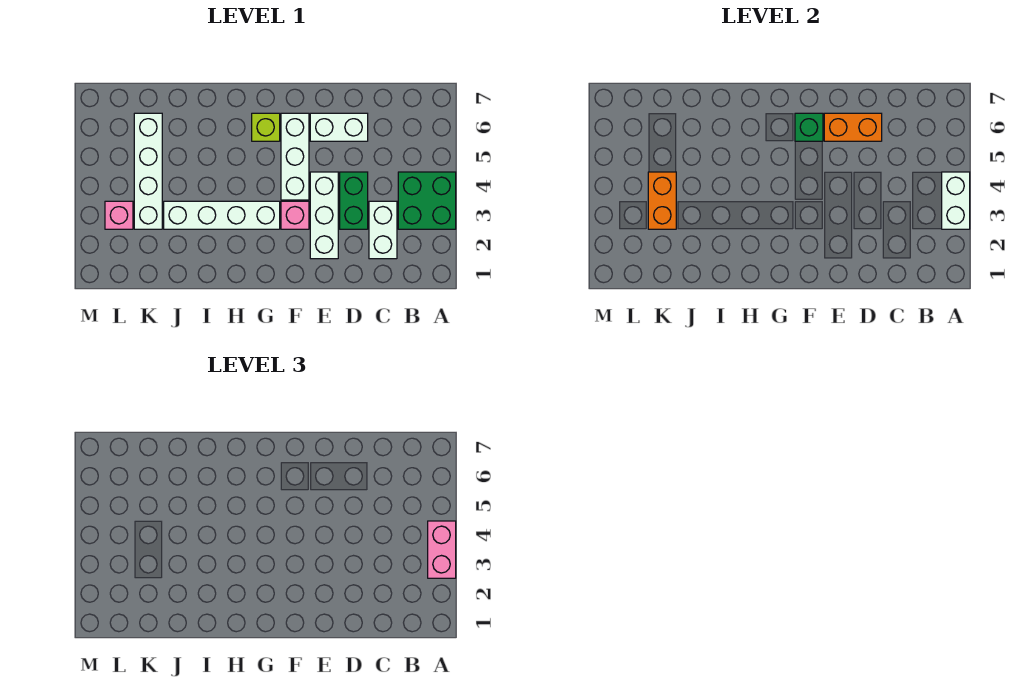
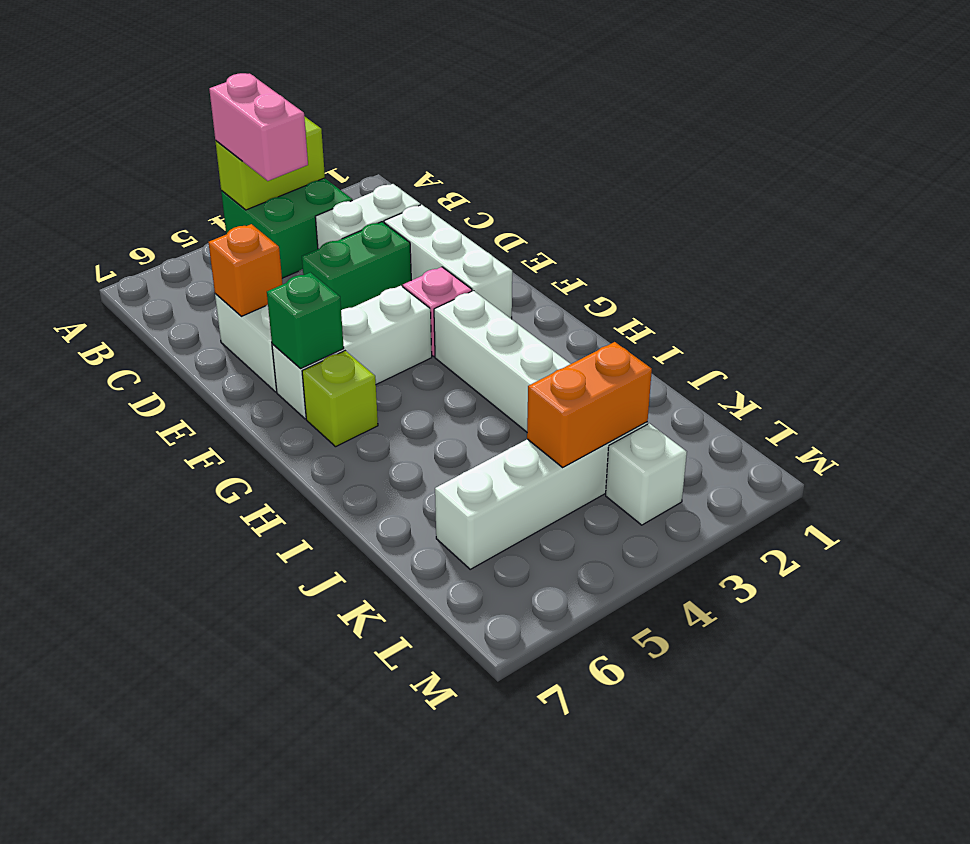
white brick A3:A4 level 2 -> lime brick A3:A4 level 2
pink brick A3:A4 level 3 -> pink brick A4:B4 level 3
orange brick D6:E6 level 2 -> orange brick D6 level 2
white brick E2:E4 level 1 -> white brick D2:F2 level 1
pink brick L3 level 1 -> white brick L3 level 1

